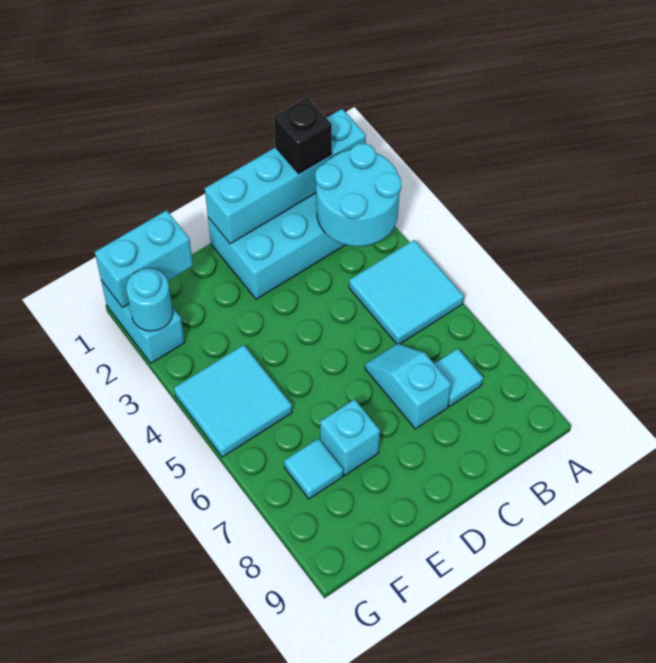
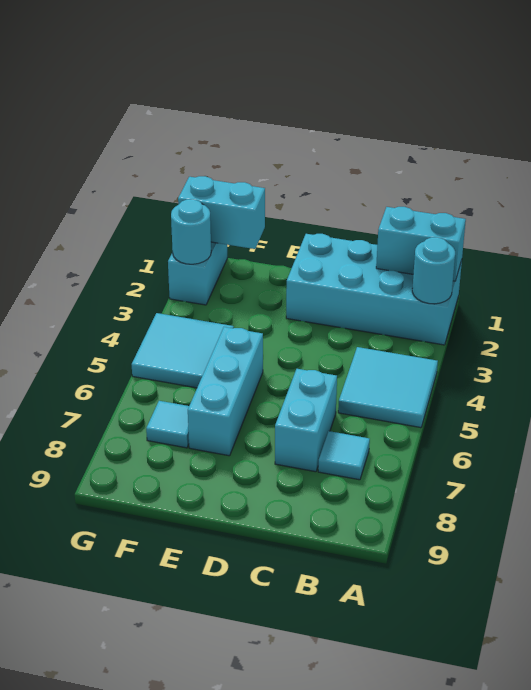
cyan brick A1:D1 level 2 -> cyan brick A1:B1 level 2
cyan round brick A2:B3 level 2 -> cyan round brick A2 level 2
black brick B1 level 3 -> none
cyan slope C6:C7 level 1 top 7 -> cyan brick C6:C7 level 1
cyan brick E7 level 1 -> cyan brick E5:E7 level 1

